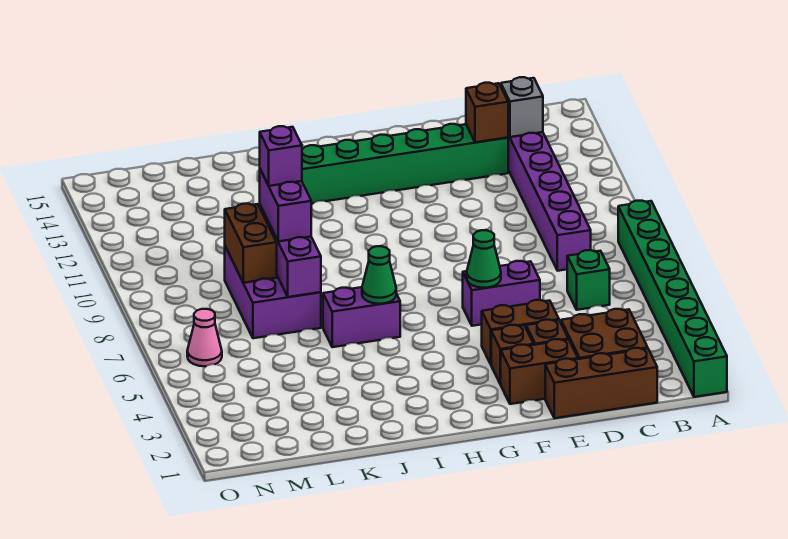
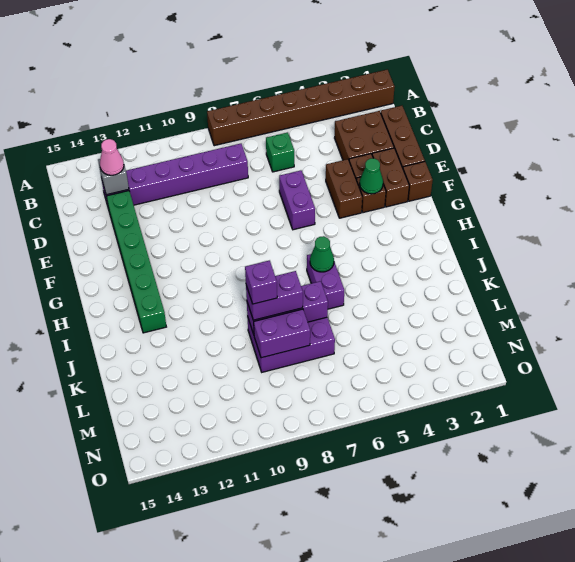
green brick A1:A8 level 1 -> brown brick A1:A8 level 1
brown brick D13 level 2 -> brown brick F1 level 1
green cone F6 level 2 -> green cone F3 level 2
brown brick L8:L9 level 2 -> purple brick L8:L9 level 2
pink cone N6 level 1 -> pink cone C13 level 3

